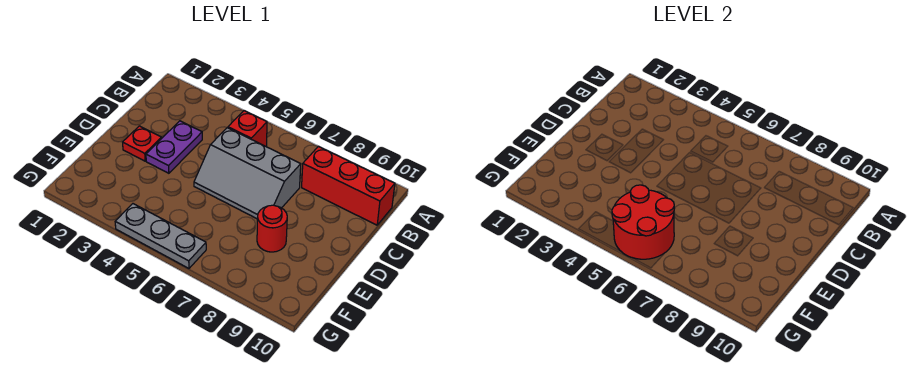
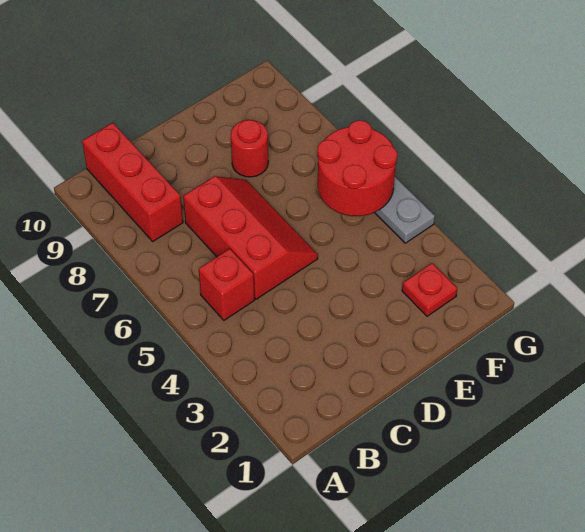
purple plate C3:D3 level 1 -> none
grey slope C5:D7 level 1 top C -> red slope C5:D7 level 1 top C
red plate D2 level 1 -> red plate F2 level 1

